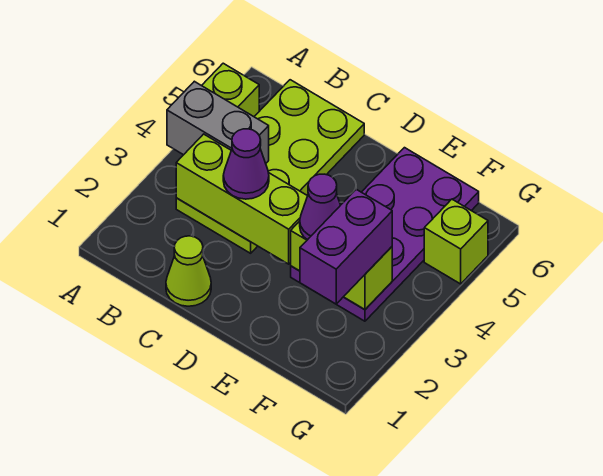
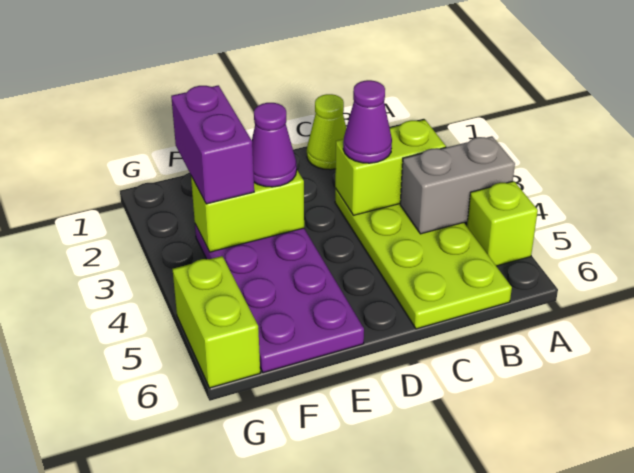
lime brick B3:D3 level 2 -> lime brick B3:C3 level 2
lime brick G5 level 1 -> lime brick G5:G6 level 1

